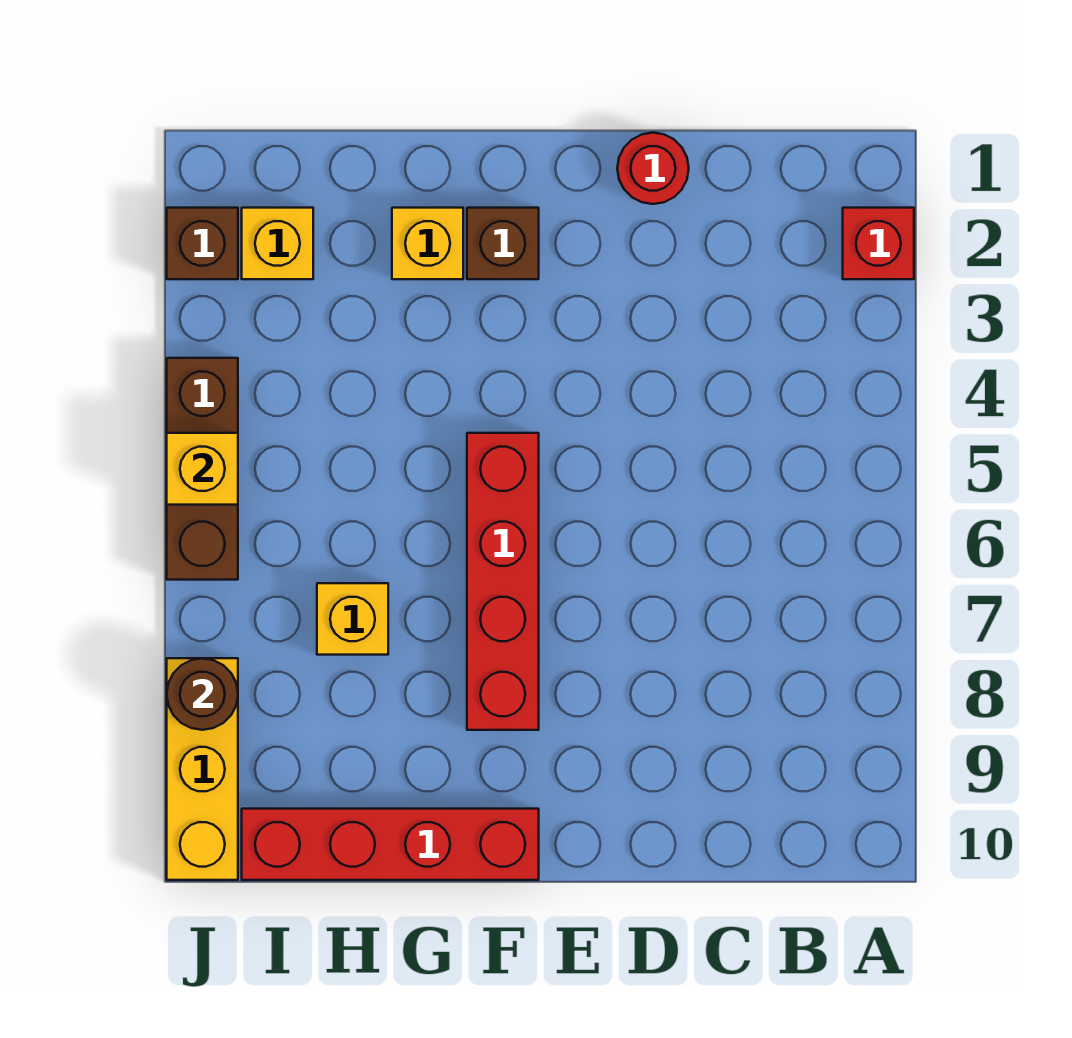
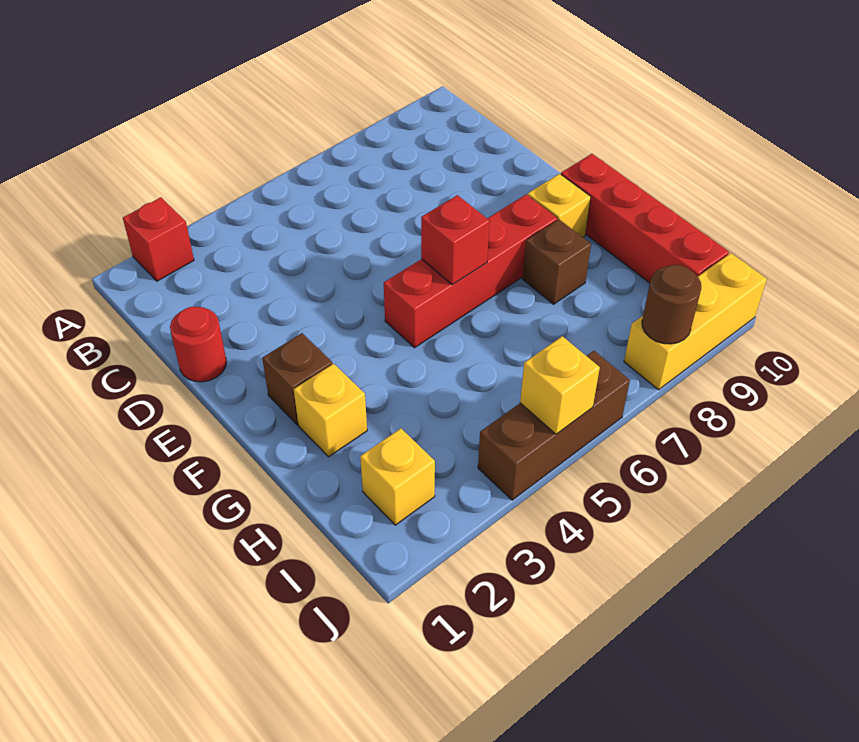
none -> red brick F6 level 2
yellow brick H7 level 1 -> yellow brick F9 level 1
brown brick J2 level 1 -> brown brick G8 level 1

